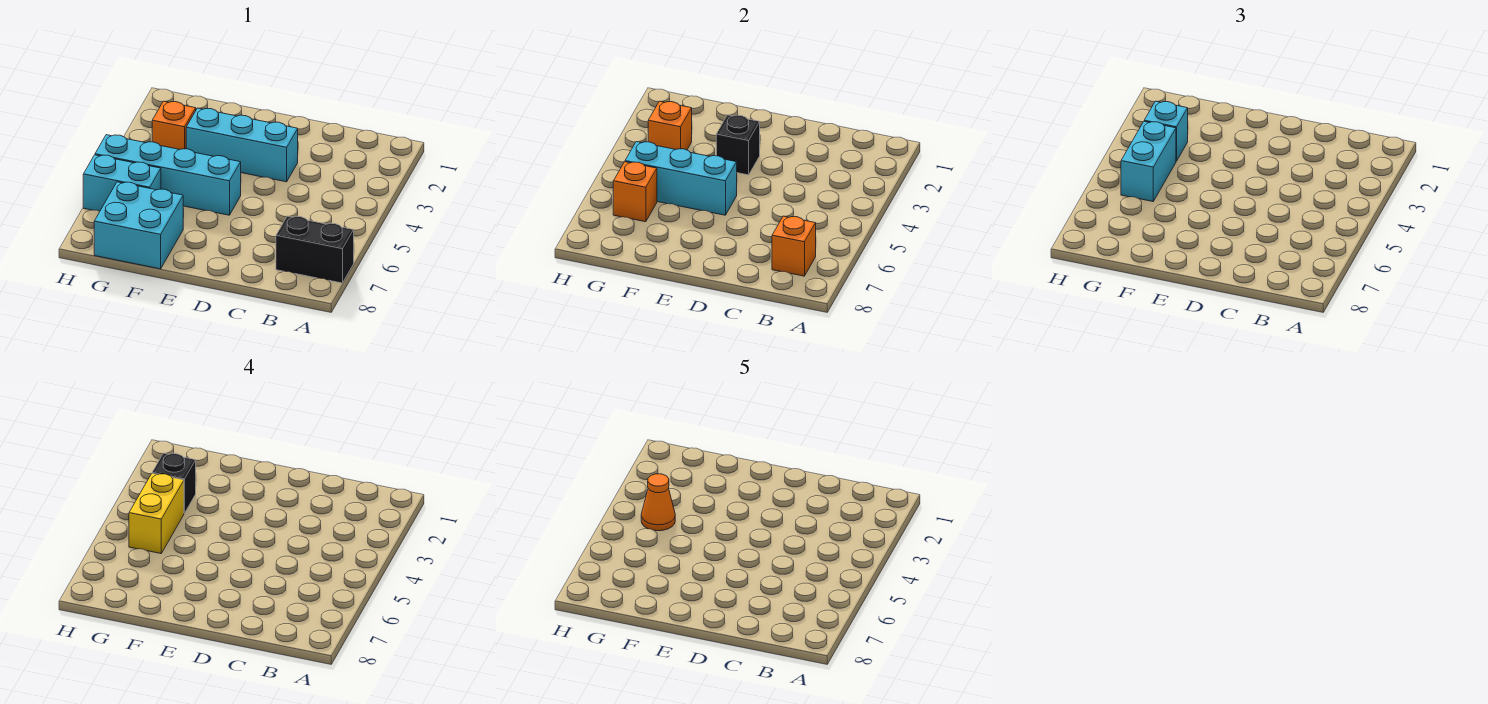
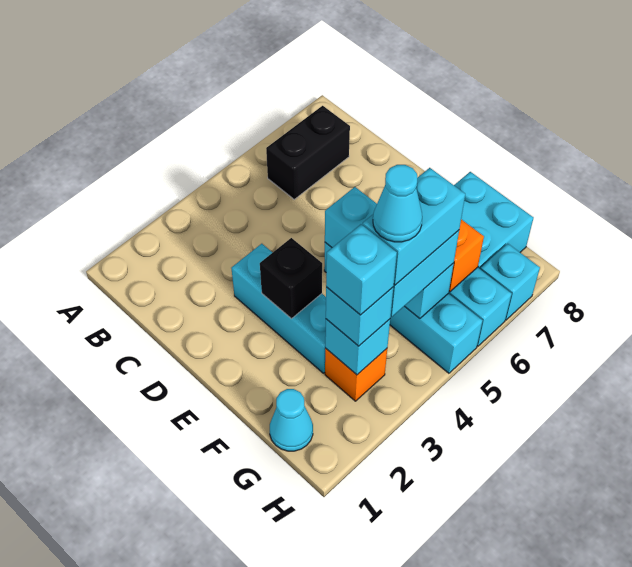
black brick A7:B7 level 1 -> black brick B6:B7 level 1
orange brick B7 level 2 -> none
none -> cyan cone G1 level 1
orange brick G3 level 2 -> cyan brick G3 level 2
black brick G3 level 4 -> cyan brick G3 level 4
yellow brick G4:G5 level 4 -> cyan brick G4:G5 level 4
orange cone G4 level 5 -> cyan cone G4 level 5
none -> cyan brick H7 level 1

